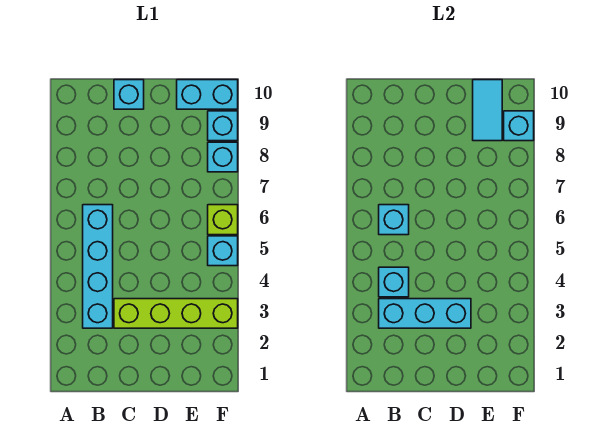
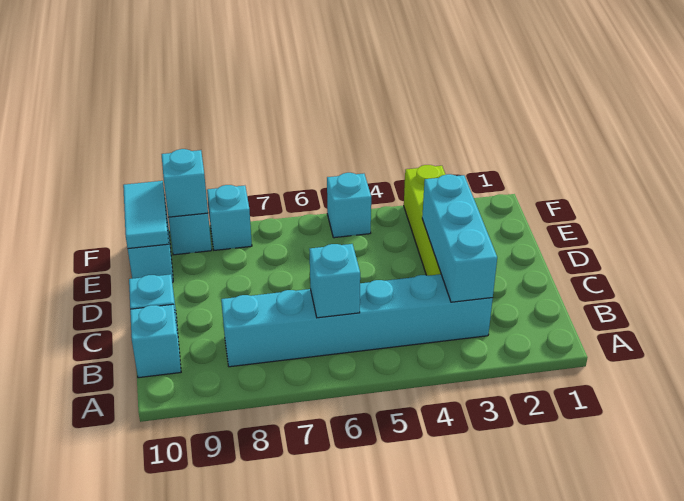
cyan brick B3:B6 level 1 -> cyan brick B3:B8 level 1
cyan brick B4 level 2 -> cyan brick B10 level 1
cyan tile E9:E10 level 2 -> cyan tile E10:F10 level 2
lime brick F6 level 1 -> none

